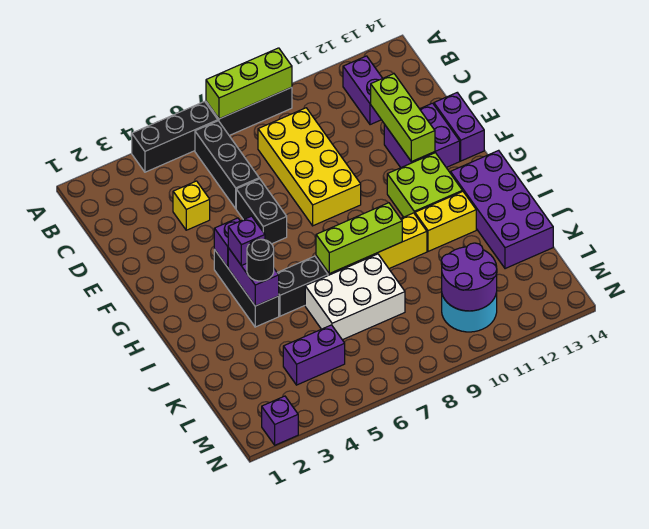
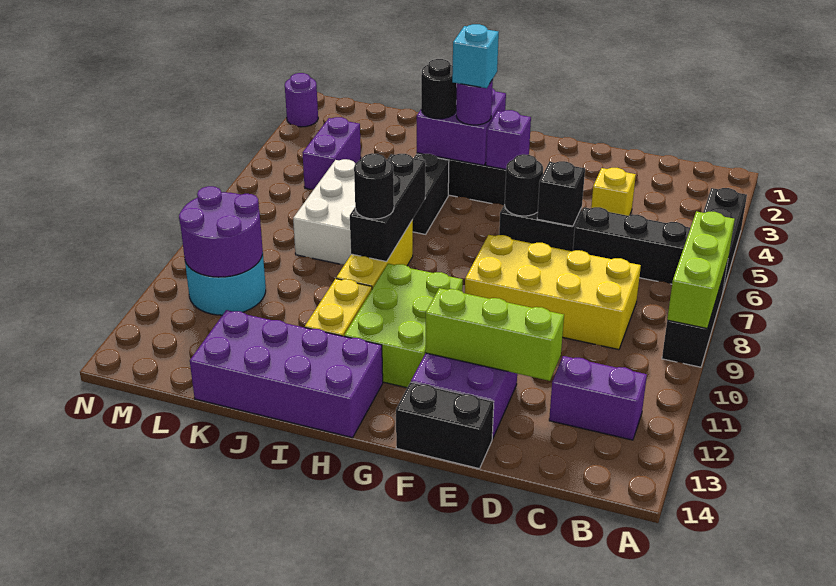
none -> black brick E6 level 2
purple brick E14:F14 level 1 -> black brick E14:F14 level 1
none -> black round brick F6 level 2
lime brick G11:H12 level 1 -> lime brick G10:H12 level 1
purple brick H4:I4 level 2 -> purple brick H3:I4 level 2
purple brick H4 level 3 -> purple round brick H4 level 3
none -> cyan brick H4 level 4
lime brick I7:I9 level 2 -> black brick I7:I9 level 2
none -> black round brick I9 level 3
purple brick N2 level 1 -> purple round brick N2 level 1

